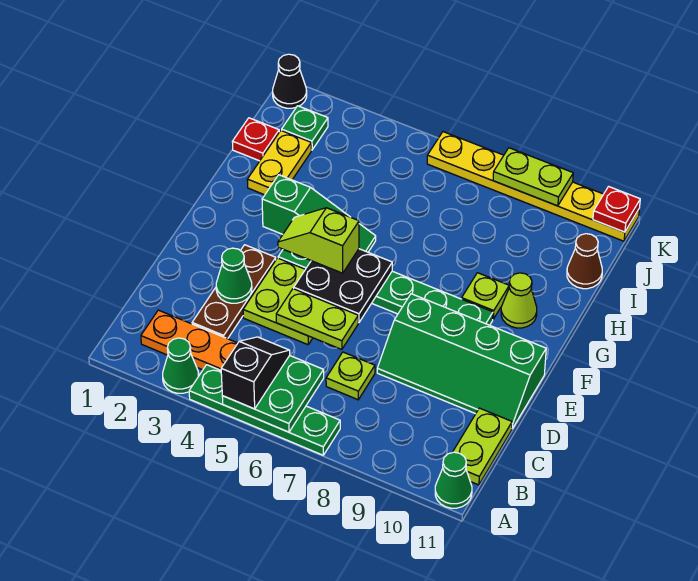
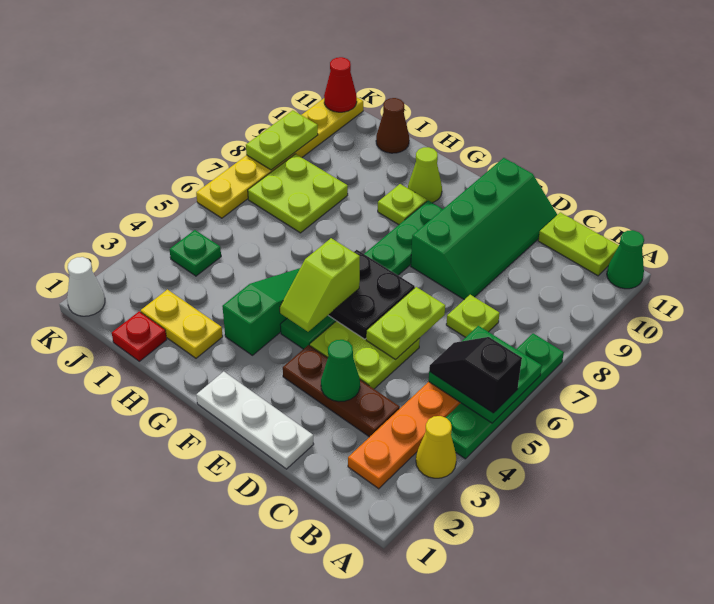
green cone A3 level 1 -> yellow cone A3 level 1
none -> white plate D1:F1 level 1
none -> lime plate I7:J8 level 1
green plate J2 level 1 -> green plate J4 level 1
black cone K1 level 1 -> white cone K1 level 1
red plate K11 level 2 -> red cone K11 level 2

